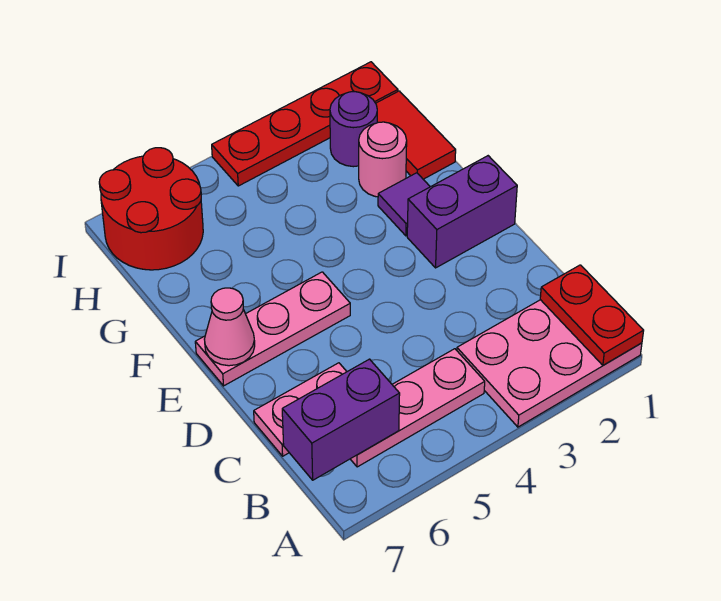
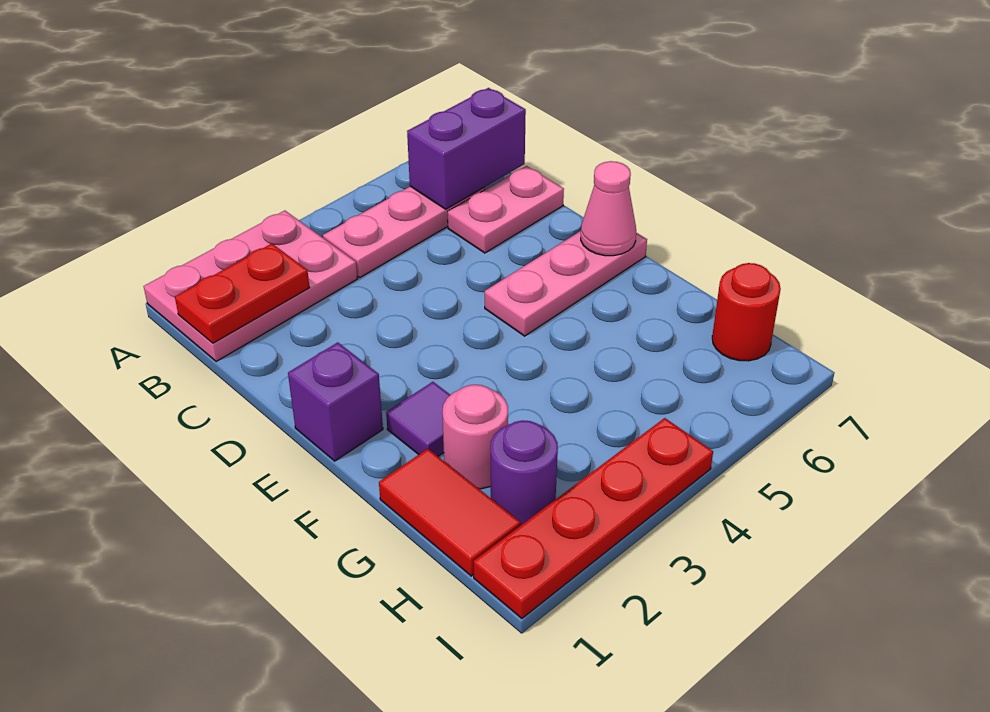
red plate A1:B1 level 2 -> red plate B1:B2 level 2
purple brick E1:E2 level 1 -> purple brick E1 level 1
red round brick H6:I7 level 1 -> red round brick H7 level 1

